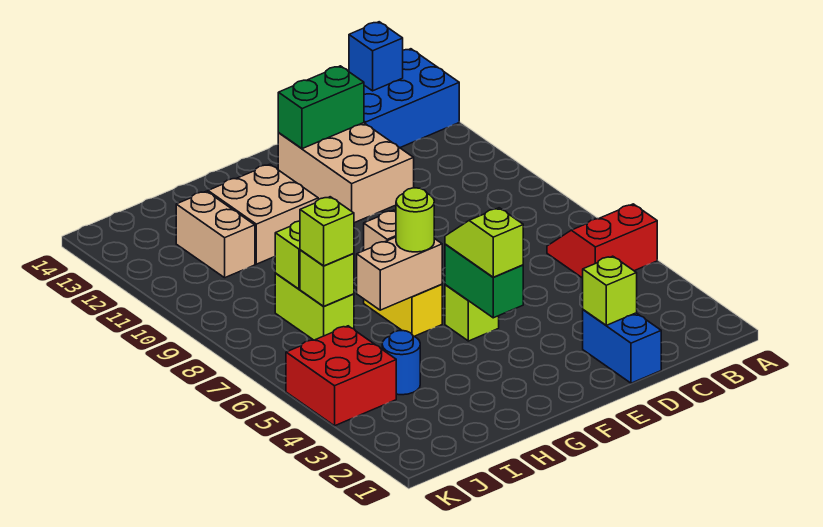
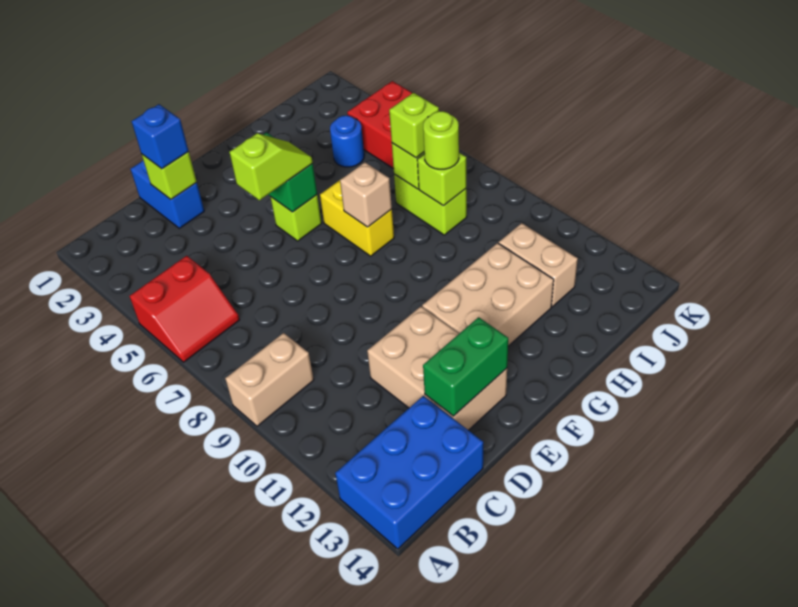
blue brick B14 level 2 -> blue brick D2 level 3
lime slope F4:F5 level 3 top 4 -> lime slope E5:F5 level 3 top E
tan brick G6:H6 level 2 -> tan brick A9:B9 level 1
lime round brick G6 level 3 -> lime round brick I8 level 3
tan brick G11:H12 level 1 -> tan brick F11:H12 level 1

